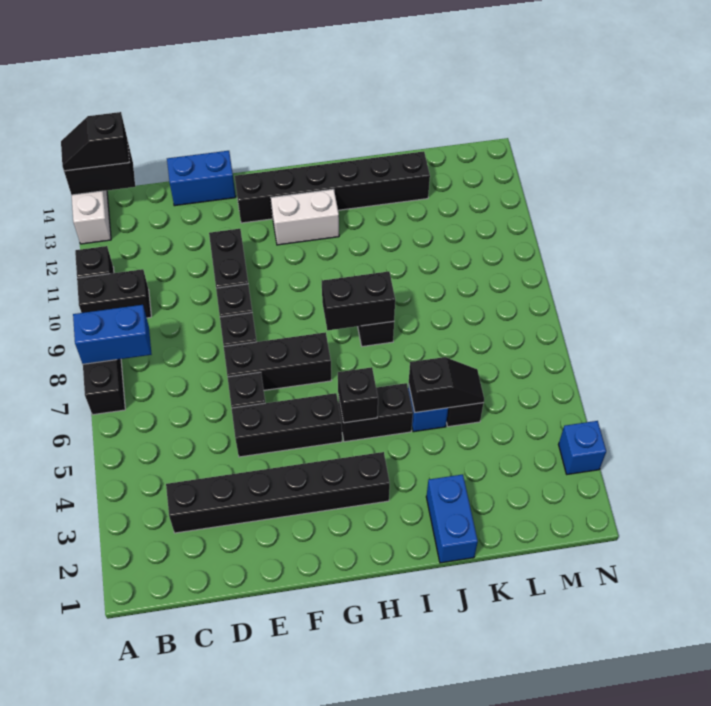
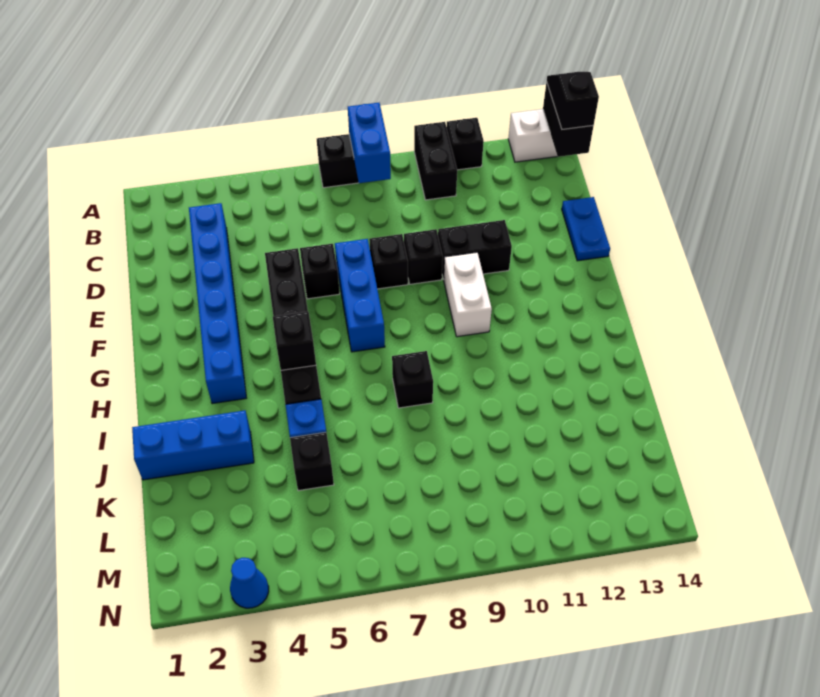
black brick C3:H3 level 1 -> blue brick C3:H3 level 1
blue brick D14:E14 level 1 -> blue plate D14:E14 level 1
black brick E7:G7 level 1 -> blue brick E7:G7 level 1
black brick F13:K13 level 1 -> none
white brick G12:H12 level 1 -> white brick F10:G10 level 1
black brick H8:I8 level 2 -> none
blue brick J1:J2 level 1 -> blue brick J1:J3 level 1
black slope J5:K5 level 2 top J -> none
blue brick N3 level 1 -> blue cone N3 level 1

